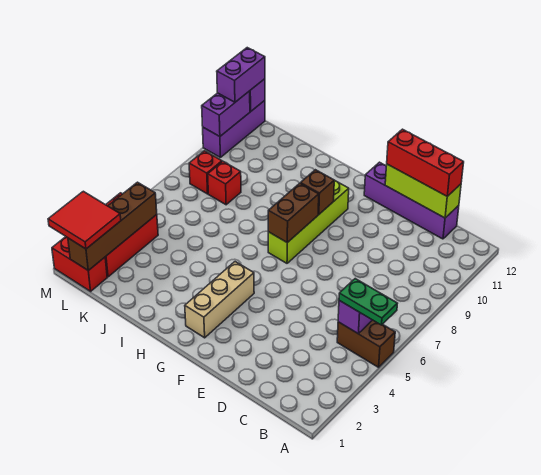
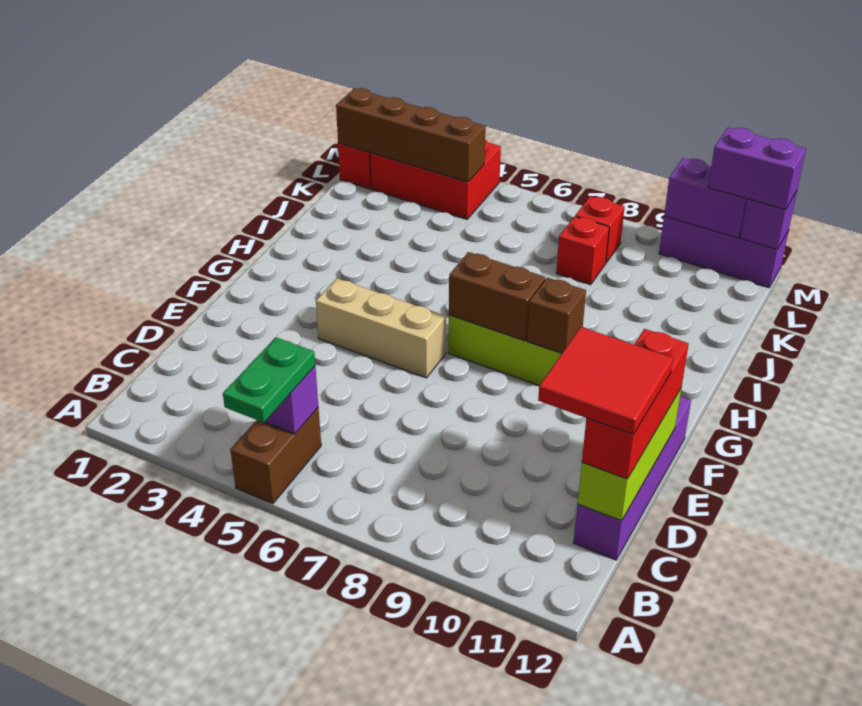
tan brick G2:G4 level 1 -> tan brick F4:F6 level 1
red tile L1:M2 level 3 -> red tile C11:D12 level 4

